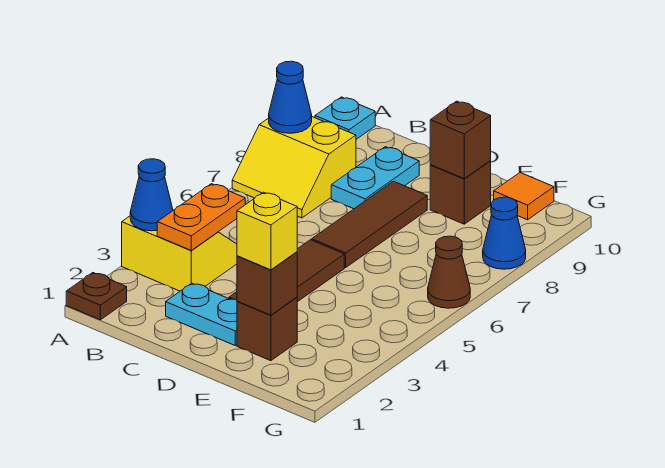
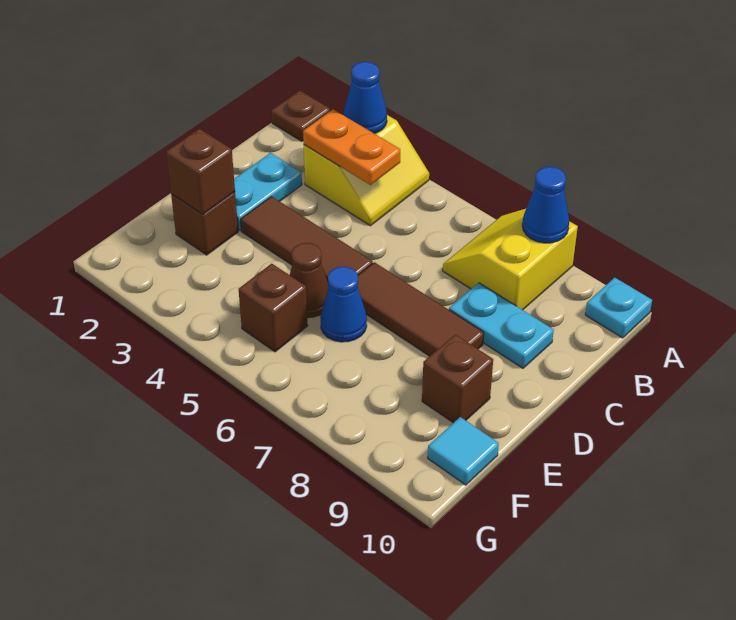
yellow brick E2 level 3 -> none
brown brick E9 level 2 -> brown brick F5 level 1
orange tile F10 level 1 -> cyan tile F10 level 1
brown cone G6 level 1 -> brown cone E5 level 1
blue cone G8 level 1 -> blue cone E6 level 1

